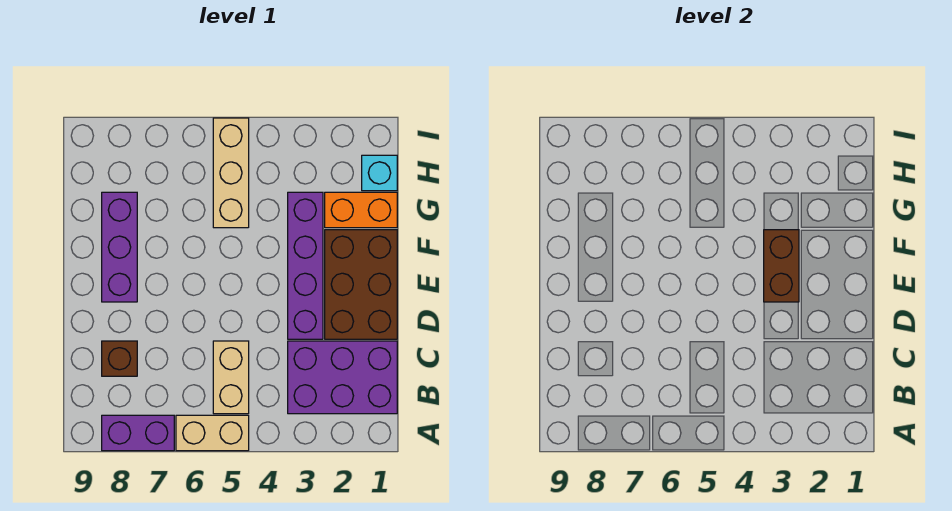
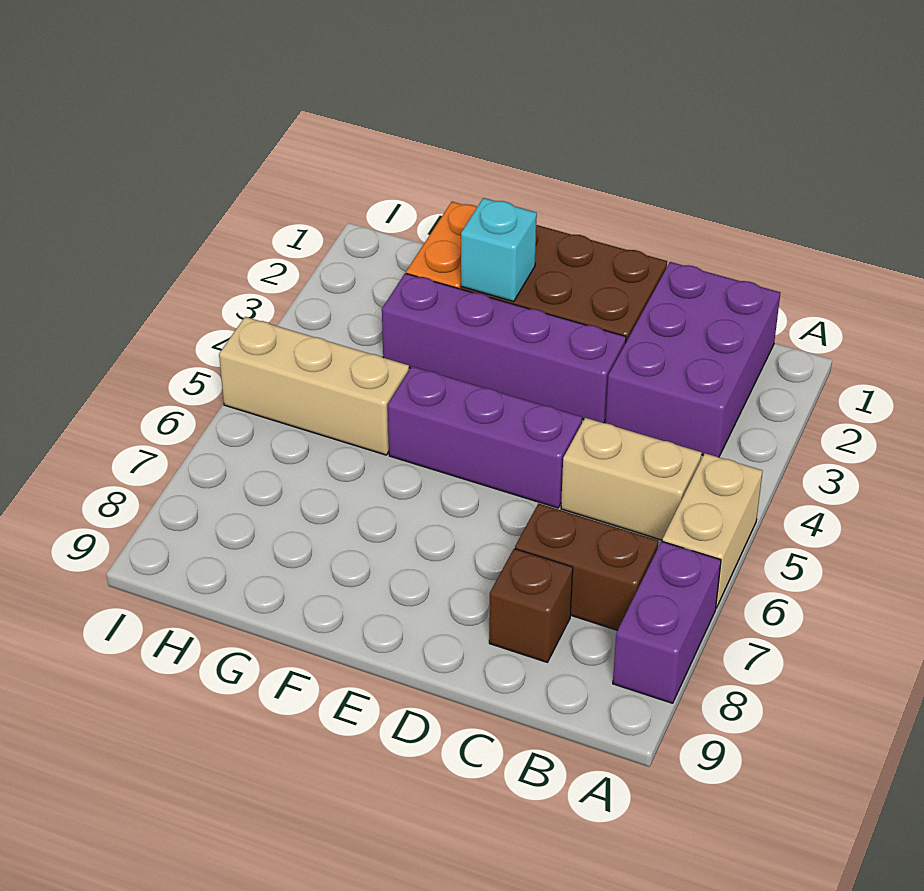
brown brick E3:F3 level 2 -> brown brick B7:C7 level 1
purple brick E8:G8 level 1 -> purple brick D5:F5 level 1
cyan brick H1 level 1 -> cyan brick F2 level 2

